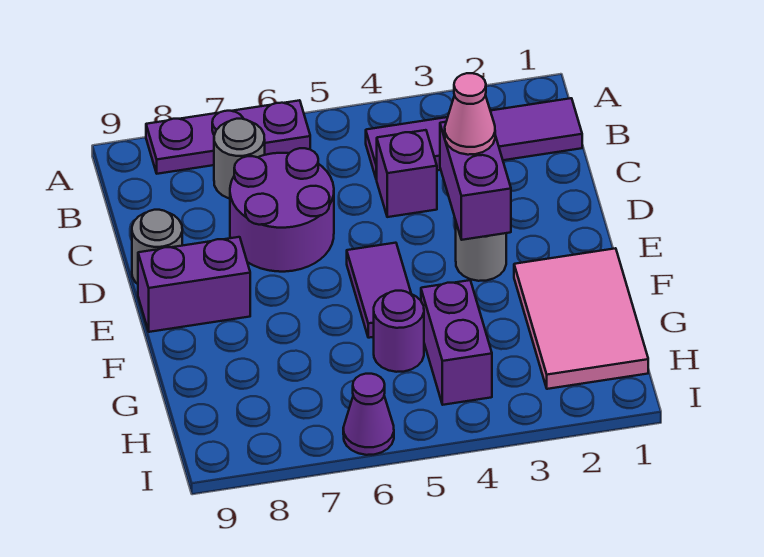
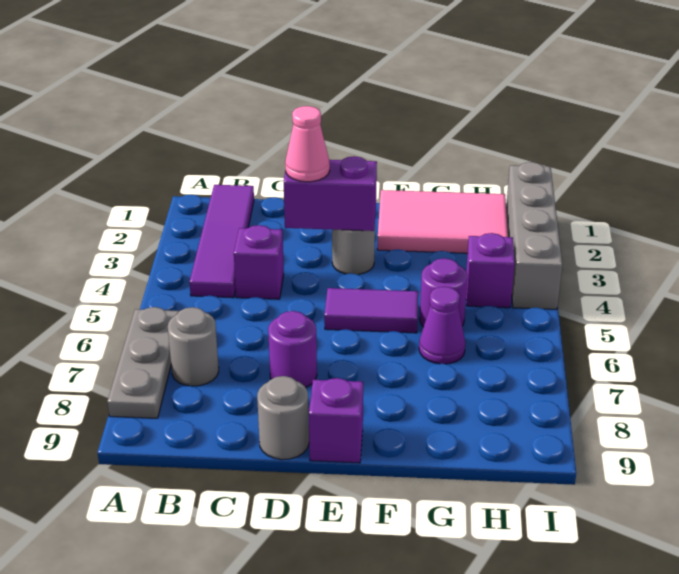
purple plate A6:A8 level 1 -> grey plate A6:A8 level 1
purple round brick C6:D7 level 1 -> purple round brick D7 level 1
purple brick E8:E9 level 1 -> purple brick E9 level 1
purple brick G4:H4 level 1 -> purple brick H4 level 1
none -> grey brick I1:I4 level 1
purple cone I6 level 1 -> purple cone G6 level 1

